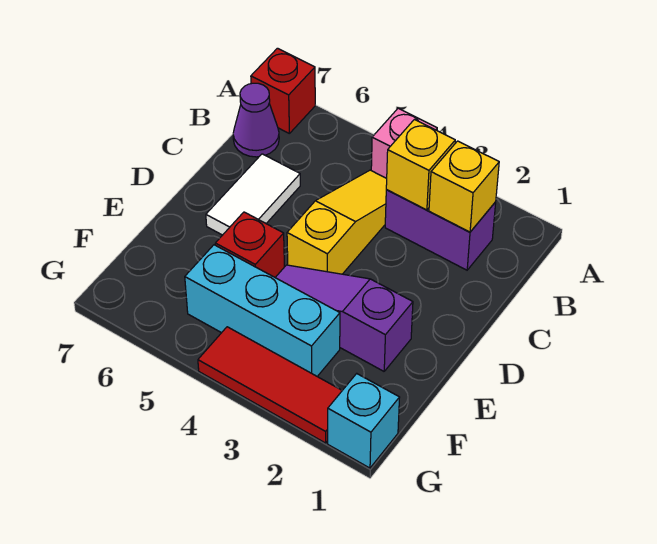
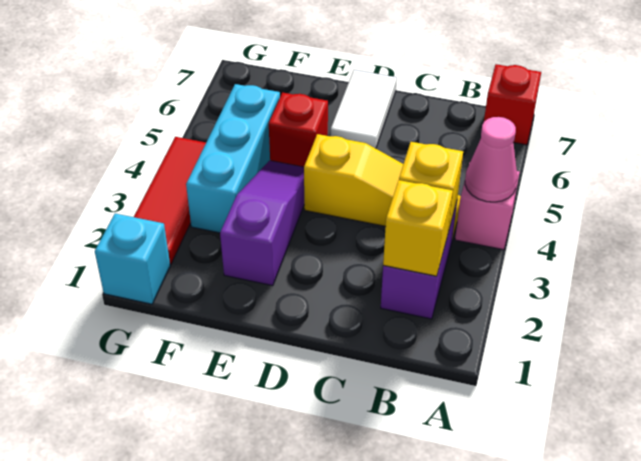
none -> pink cone A4 level 2
purple cone B7 level 1 -> none
white tile C6:D6 level 1 -> white tile D6:D7 level 1

